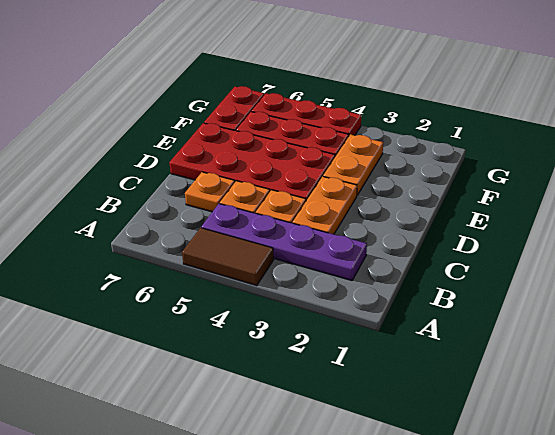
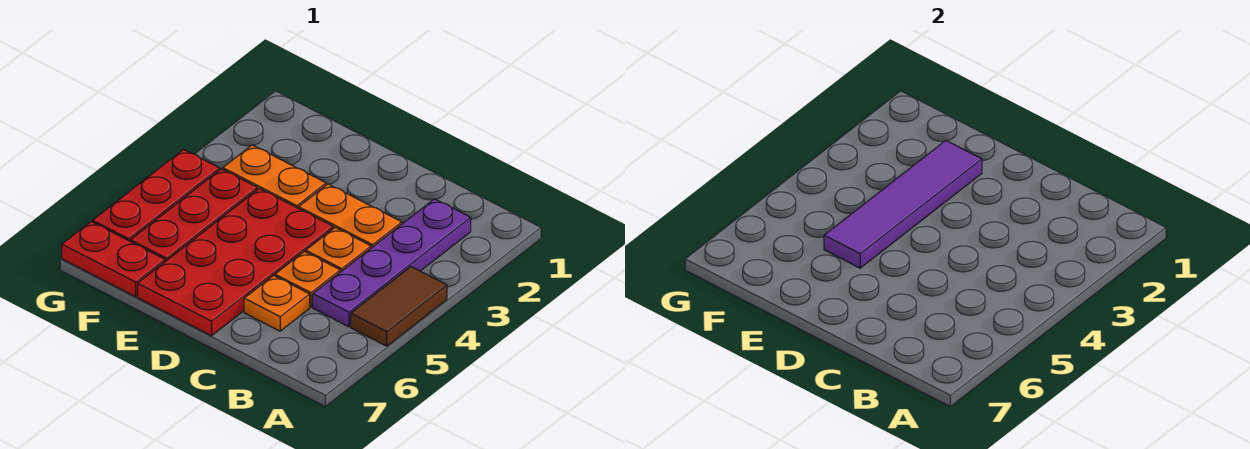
none -> purple tile E2:E5 level 2

